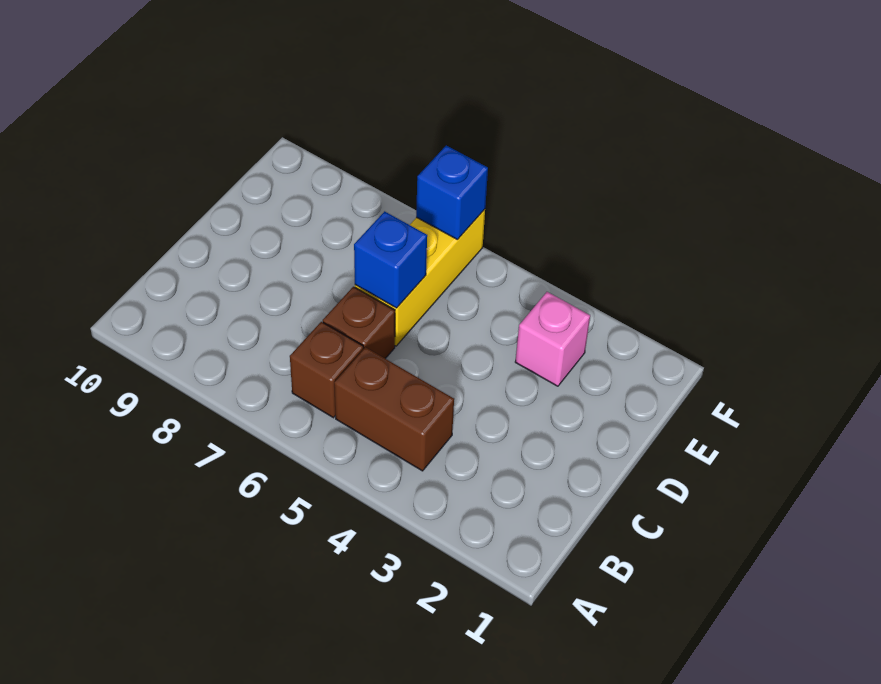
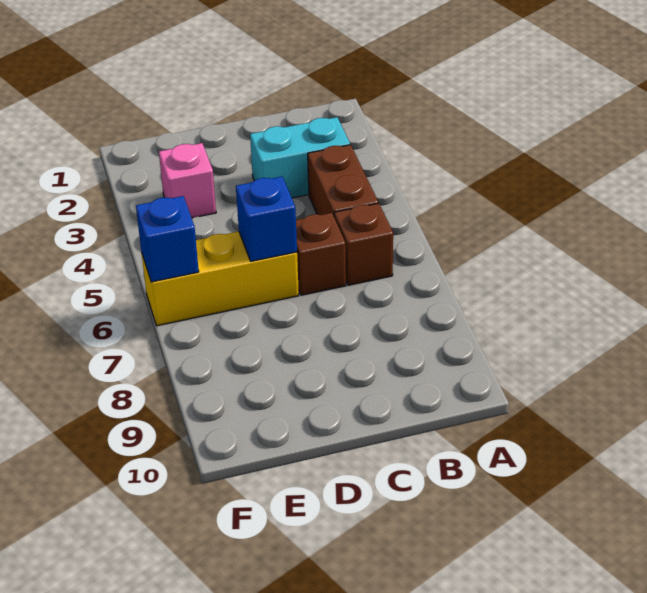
none -> cyan brick B3:C3 level 1

